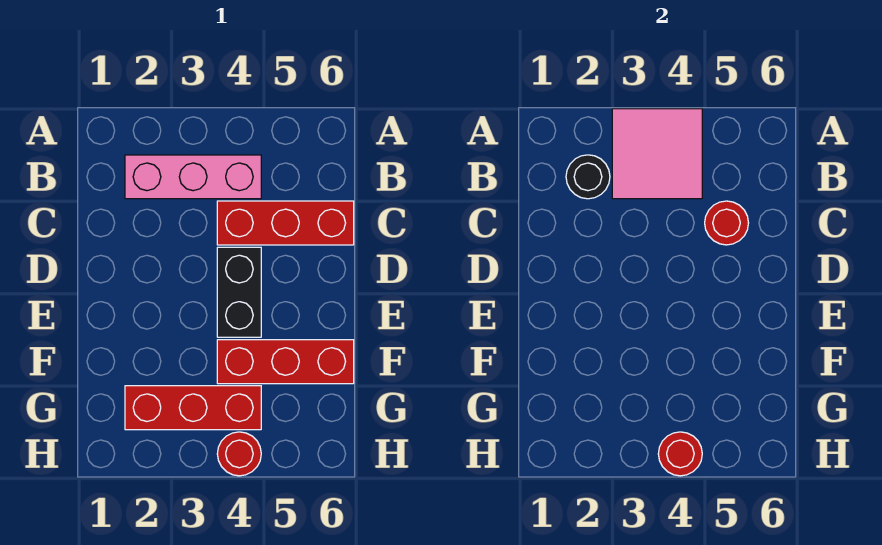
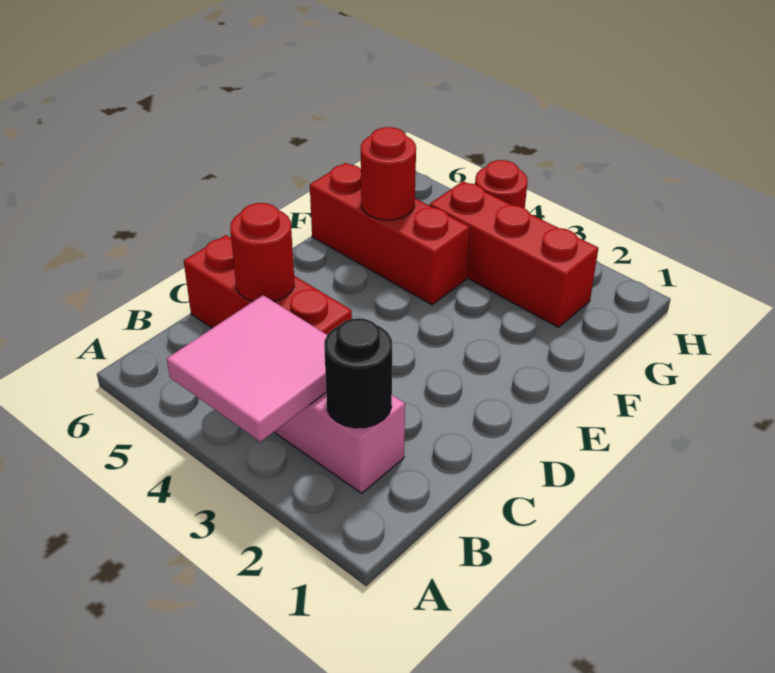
black brick D4:E4 level 1 -> none
red round brick H4 level 2 -> red round brick F5 level 2

